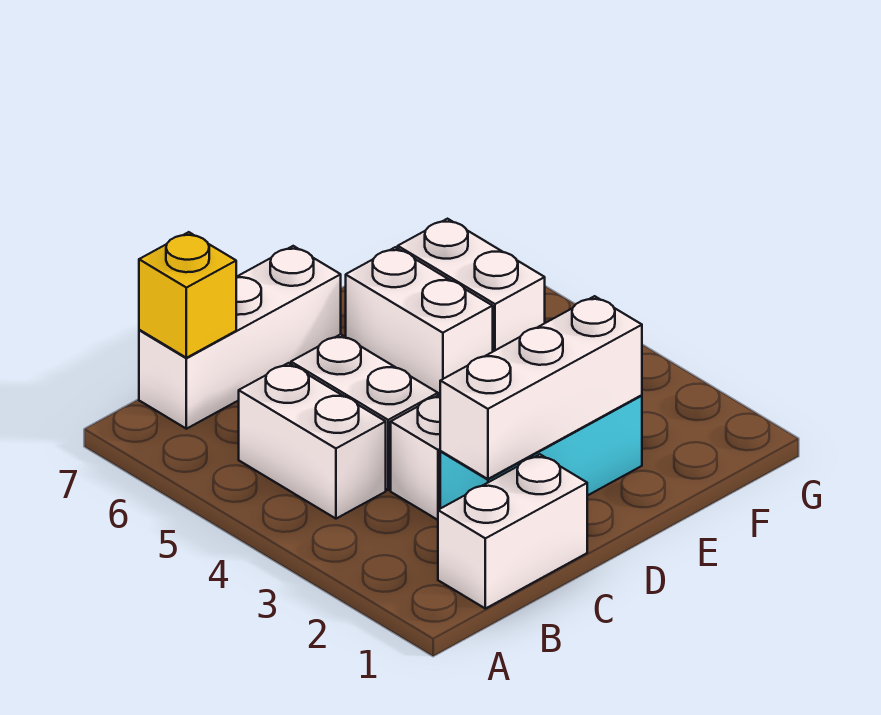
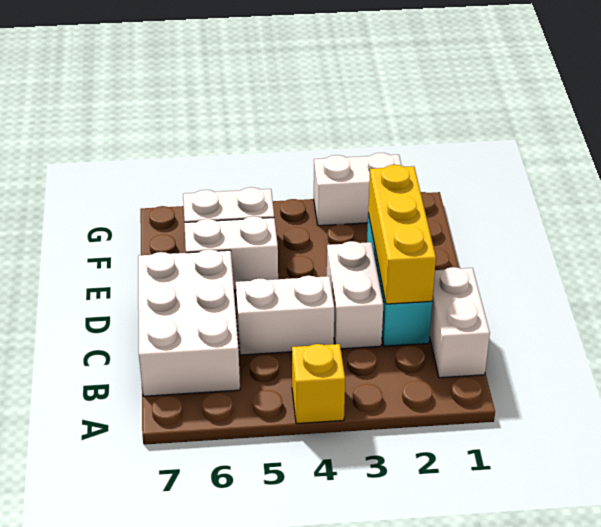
white brick B4:B5 level 1 -> white brick G2:G3 level 1
white brick B7:D7 level 1 -> white brick B6:D7 level 1
yellow brick B7 level 2 -> yellow brick A4 level 1
white brick C2:E2 level 2 -> yellow brick C2:E2 level 2

